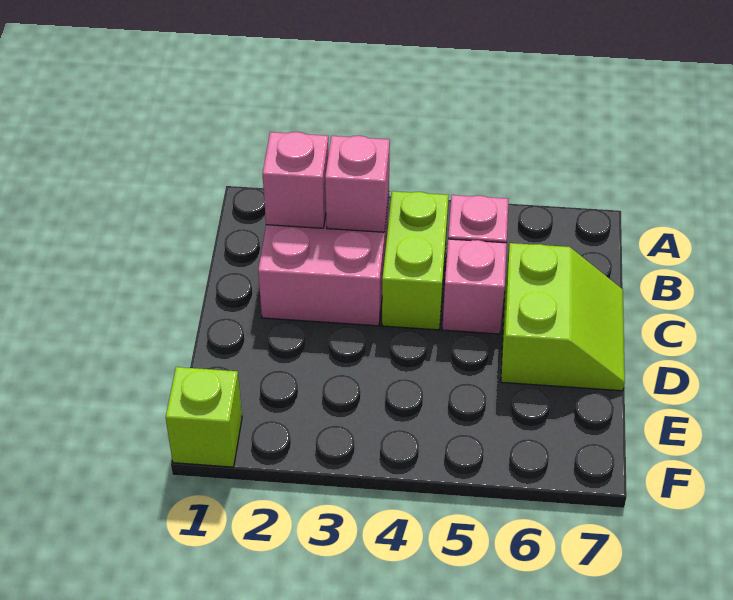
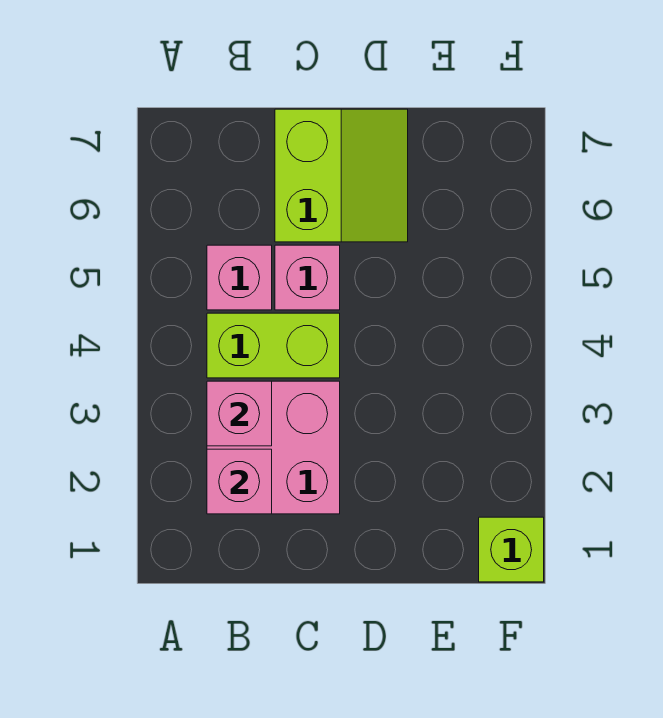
lime slope C6:D7 level 1 top 6 -> lime slope C6:D7 level 1 top C

